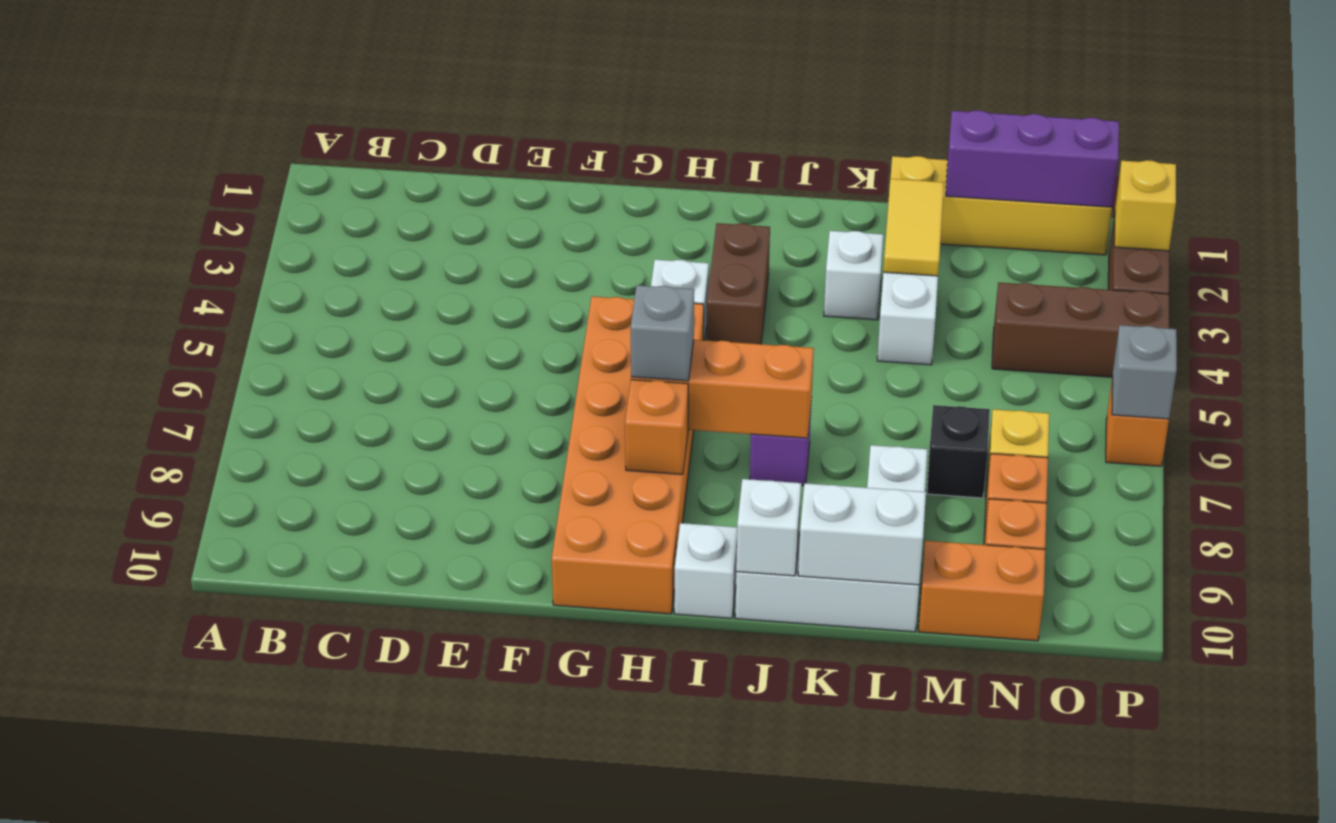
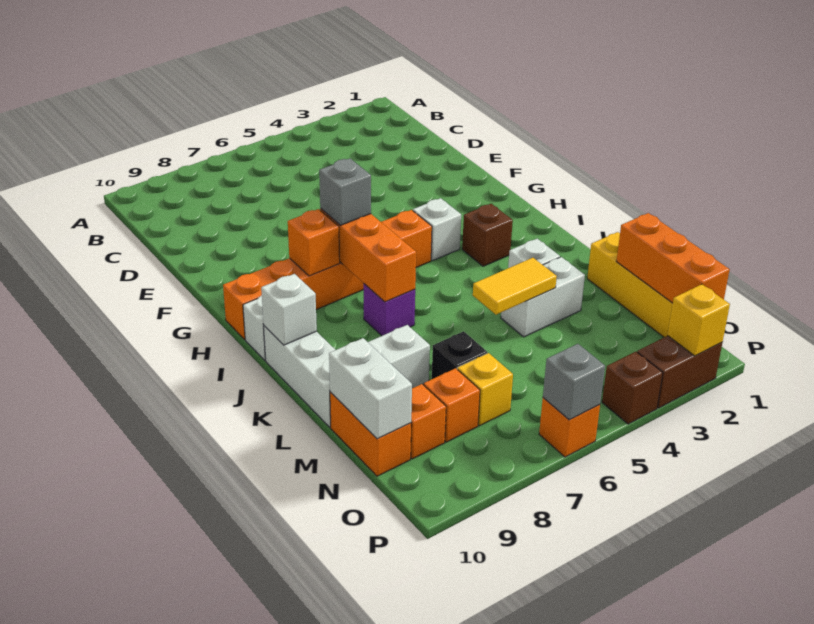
orange brick G5:H10 level 1 -> orange brick H5:H10 level 1
brown brick I3:I4 level 1 -> brown brick I3 level 1
white brick K10:L10 level 2 -> white brick M10:N10 level 2
yellow tile L2:L3 level 2 -> yellow tile L4:L5 level 2
purple brick M1:O1 level 2 -> orange brick M1:O1 level 2
brown brick N4:P4 level 1 -> brown brick P4 level 1

